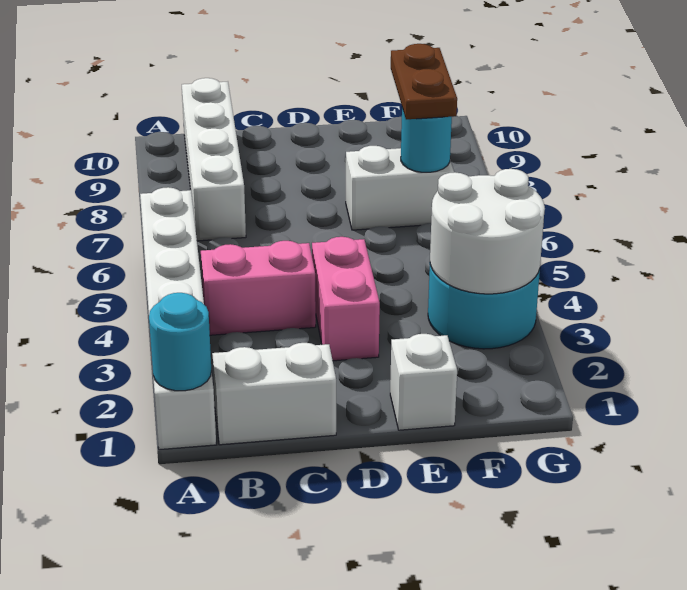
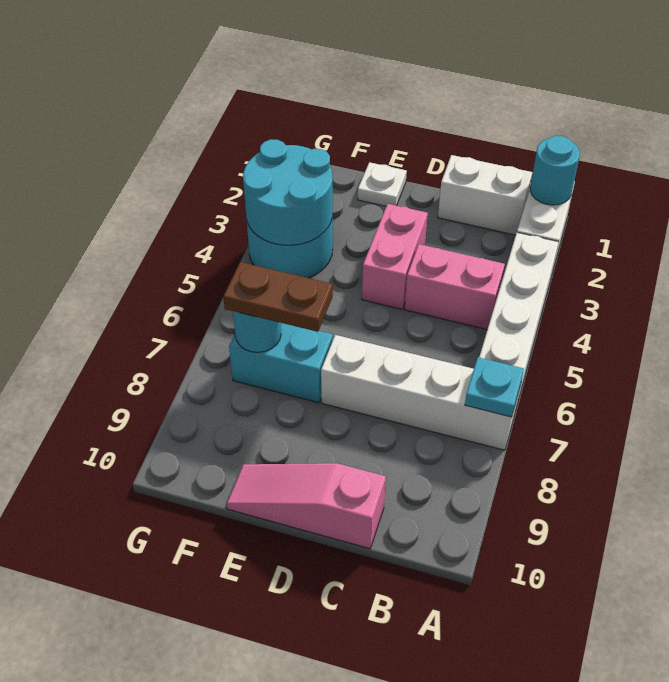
none -> cyan plate A7 level 2
white brick B7:B10 level 1 -> white brick A7:D7 level 1
none -> pink slope C10:E10 level 1 top C
white brick E1 level 1 -> white plate E1 level 1
white brick E7:F7 level 1 -> cyan brick E7:F7 level 1
white round brick F3:G4 level 2 -> cyan round brick F3:G4 level 2
brown plate F7:F8 level 3 -> brown plate E7:F7 level 3

